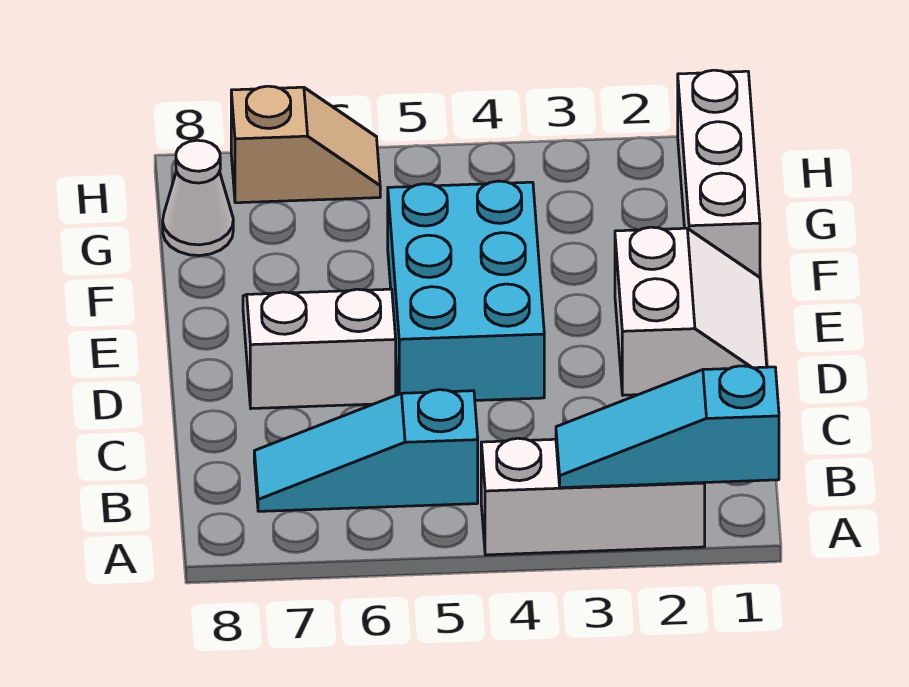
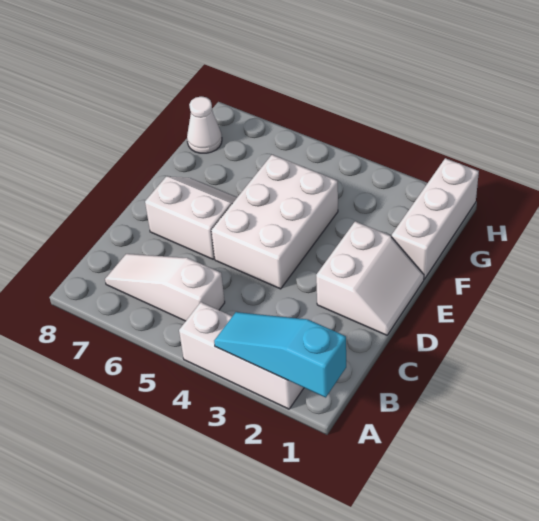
cyan slope B5:B7 level 1 top 5 -> white slope B5:B7 level 1 top 5
cyan brick D4:F5 level 1 -> white brick D4:F5 level 1
tan slope H6:H7 level 1 top 7 -> none

